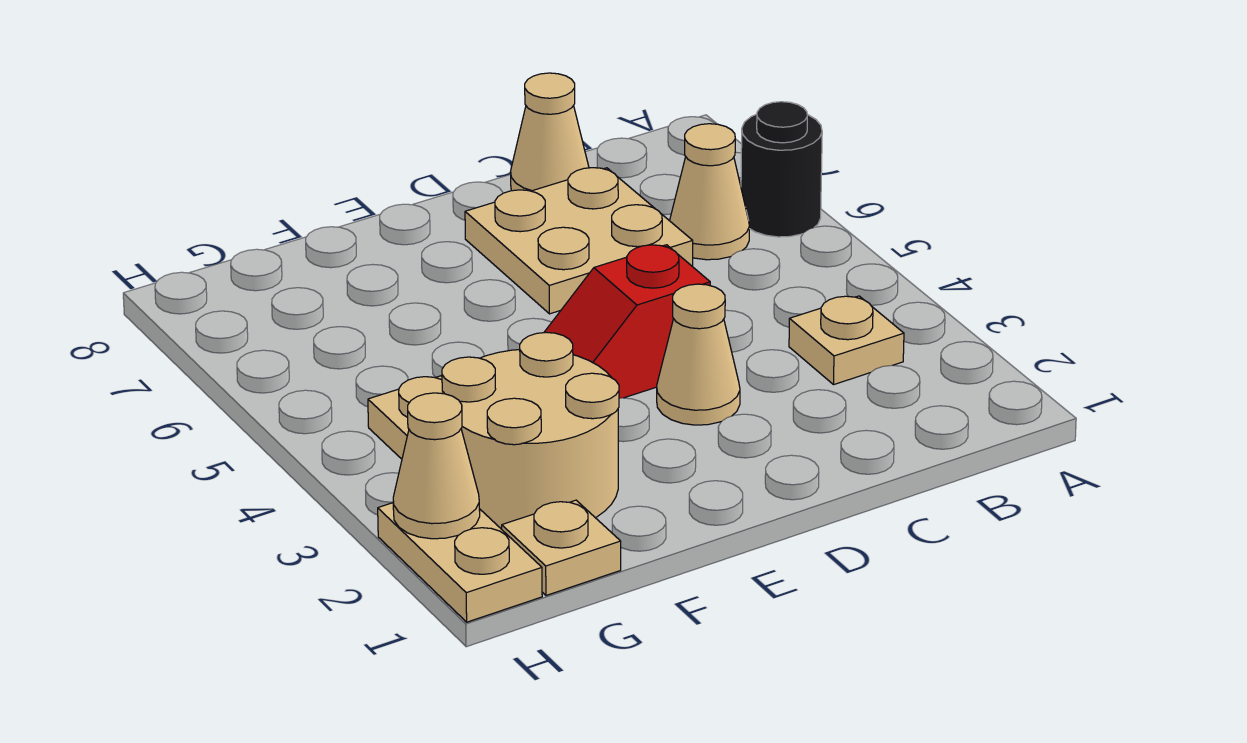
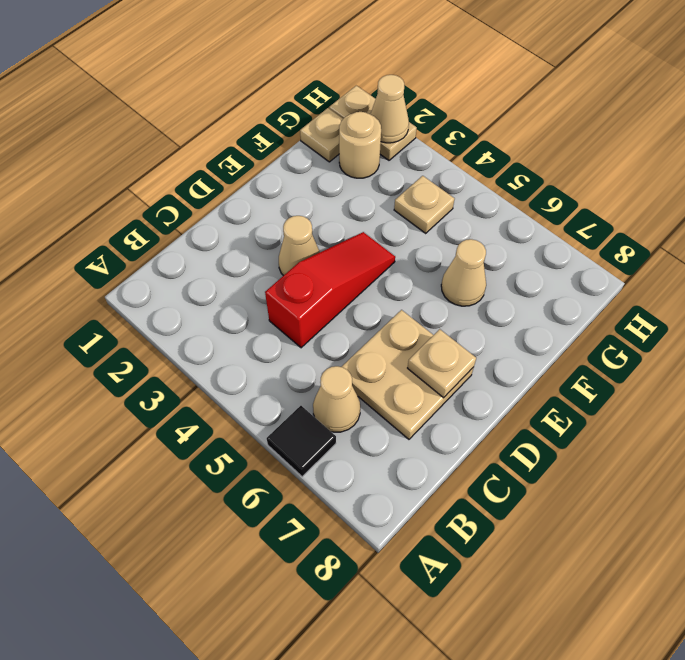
black round brick A6 level 1 -> black tile A6 level 1
tan plate B3 level 1 -> tan plate D7 level 2
tan cone C8 level 1 -> tan cone F6 level 1
red slope D4:E4 level 1 top D -> red slope C4:E4 level 1 top C
tan round brick F2:G3 level 1 -> tan round brick G2 level 1

